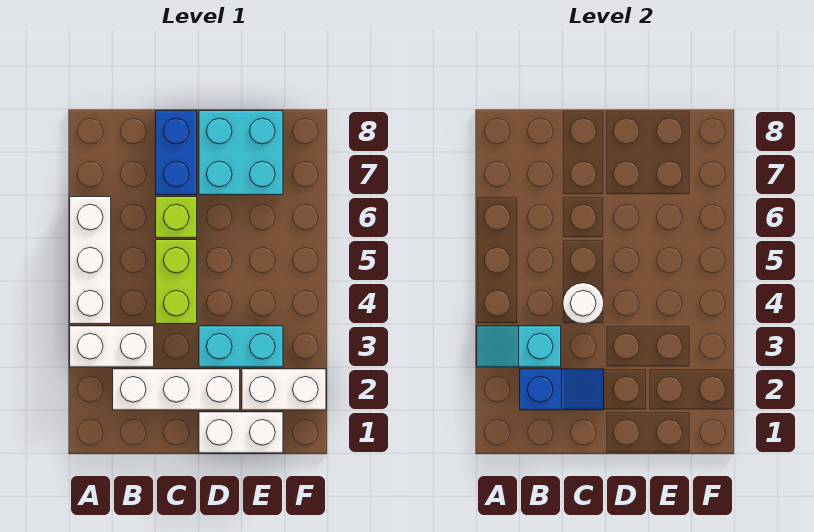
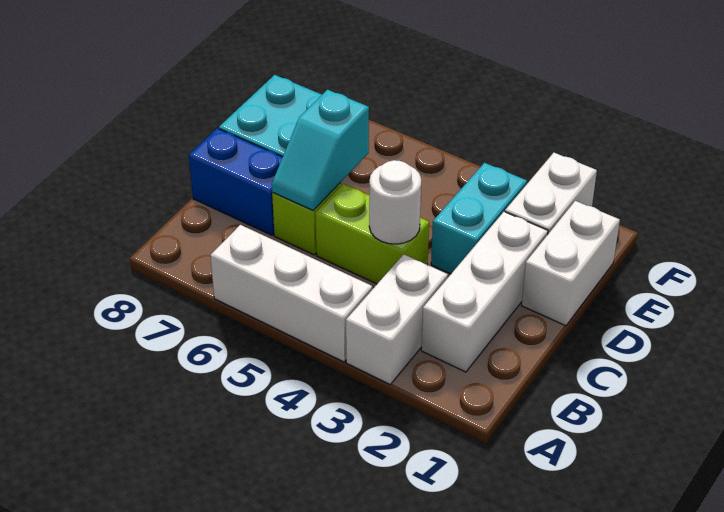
cyan slope A3:B3 level 2 top B -> cyan slope C6:D6 level 2 top D
blue slope B2:C2 level 2 top B -> none

